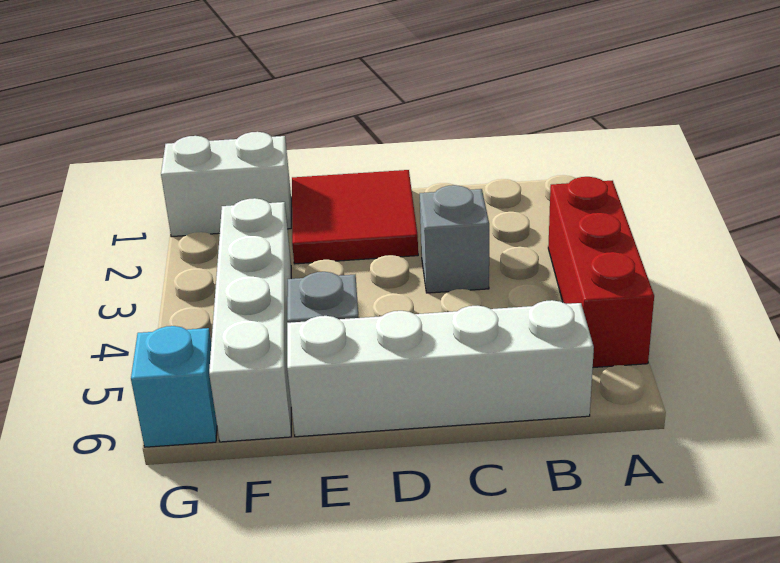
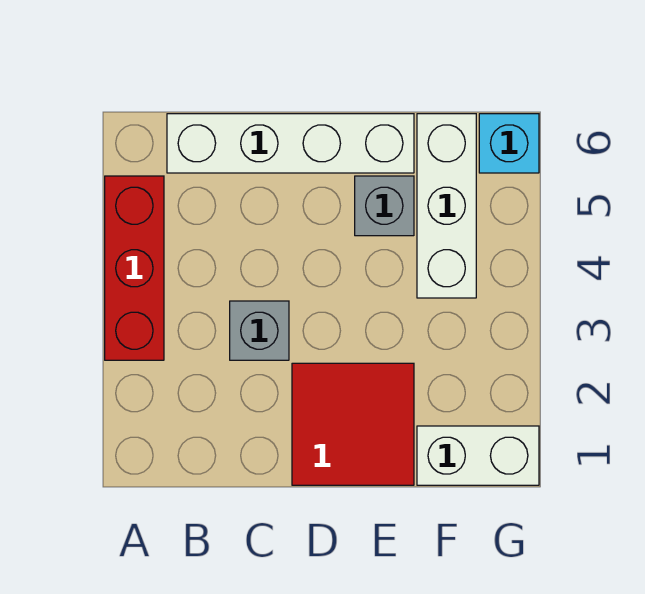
white brick F3:F6 level 1 -> white brick F4:F6 level 1

